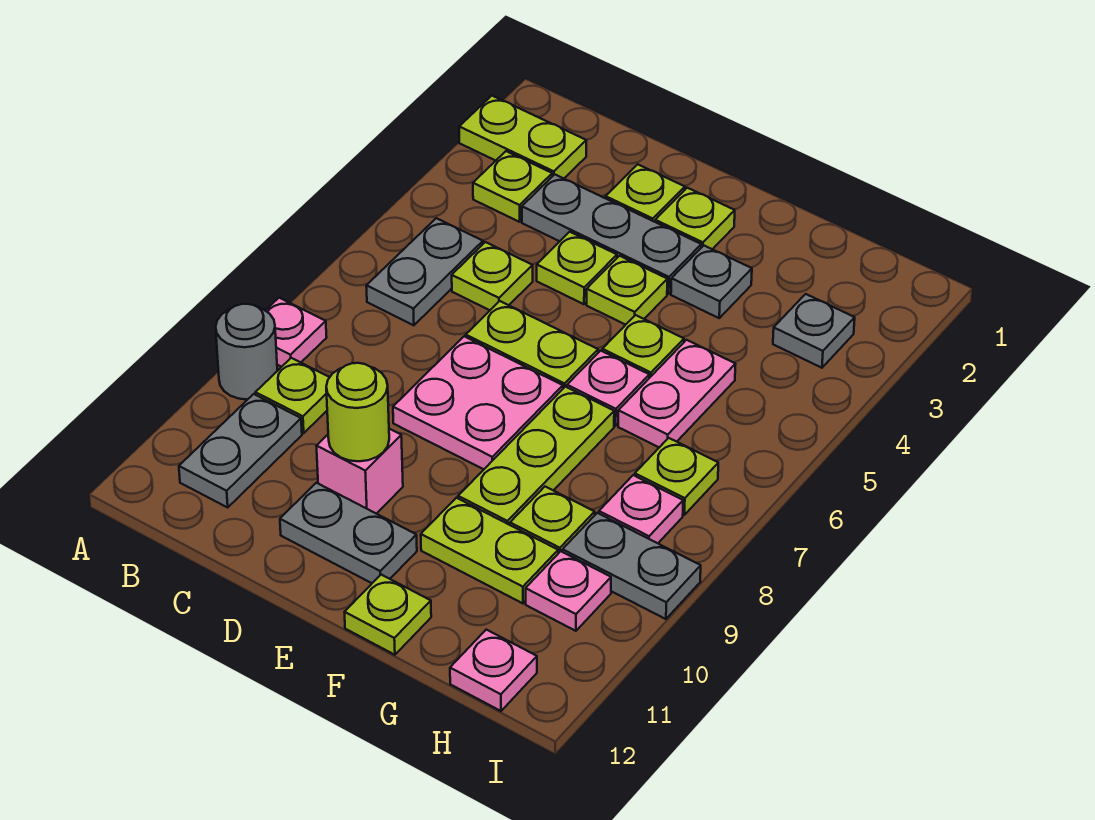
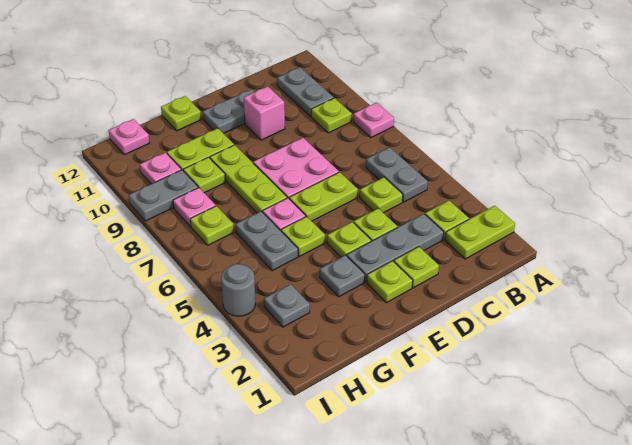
grey round brick A9 level 1 -> grey round brick I4 level 1
lime round brick D10 level 2 -> none
pink plate G5:G6 level 1 -> grey plate G5:G6 level 1

